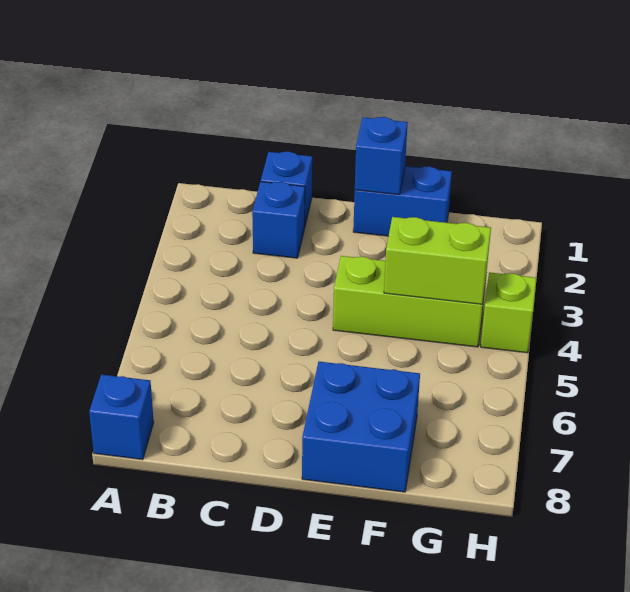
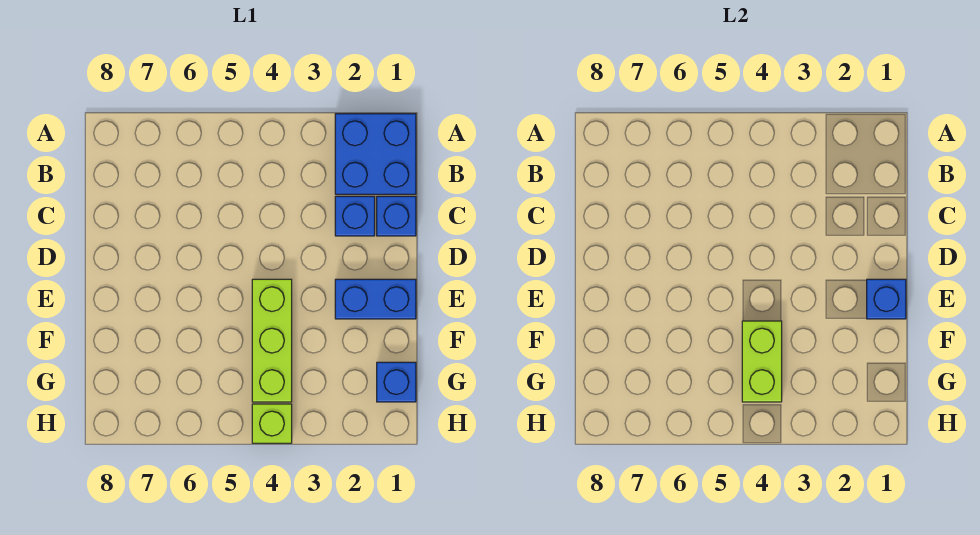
blue brick A8 level 1 -> blue brick G1 level 1
blue brick E1:F1 level 1 -> blue brick E1:E2 level 1
blue brick E7:F8 level 1 -> blue brick A1:B2 level 1

